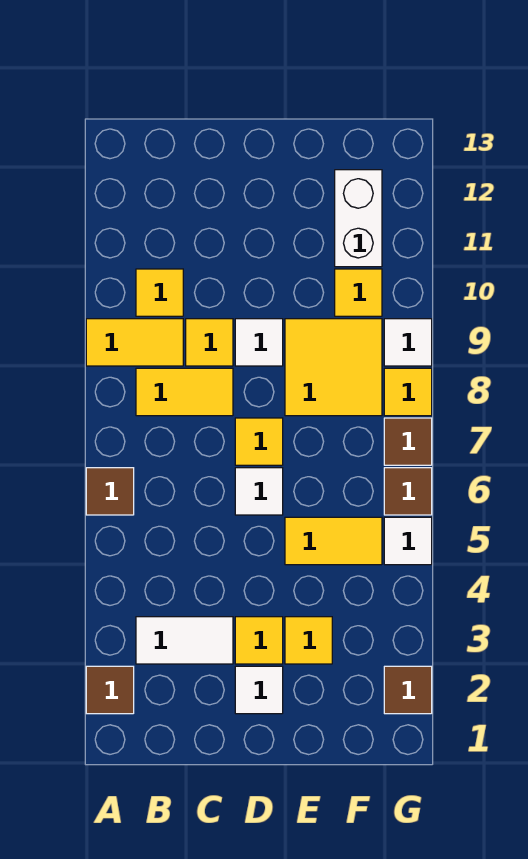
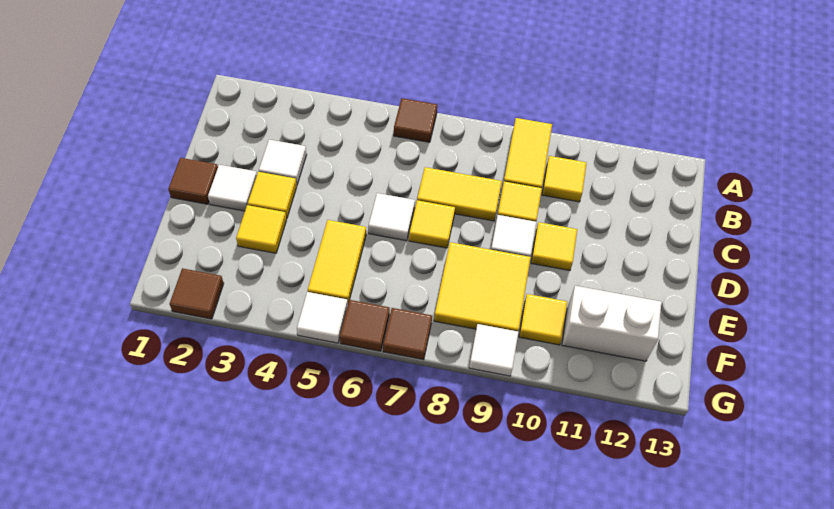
brown tile A2 level 1 -> brown tile D1 level 1
white tile B3:C3 level 1 -> white tile C3 level 1
yellow tile B8:C8 level 1 -> yellow tile C7:C8 level 1
yellow tile G8 level 1 -> yellow tile D10 level 1

